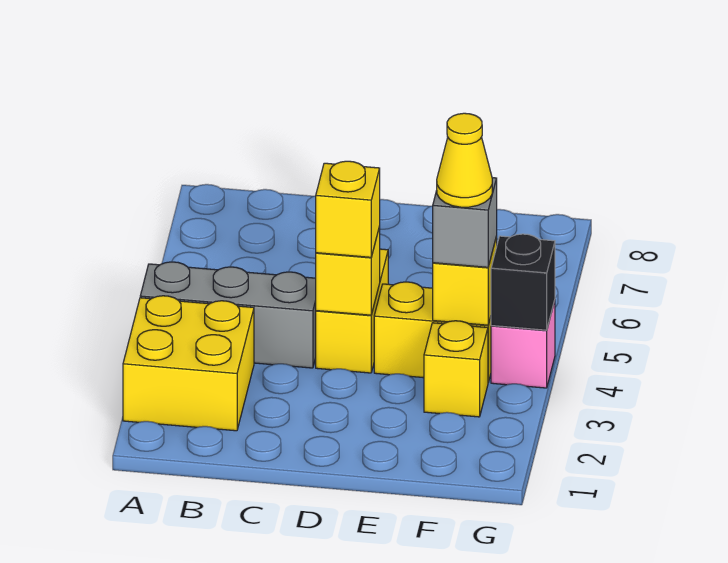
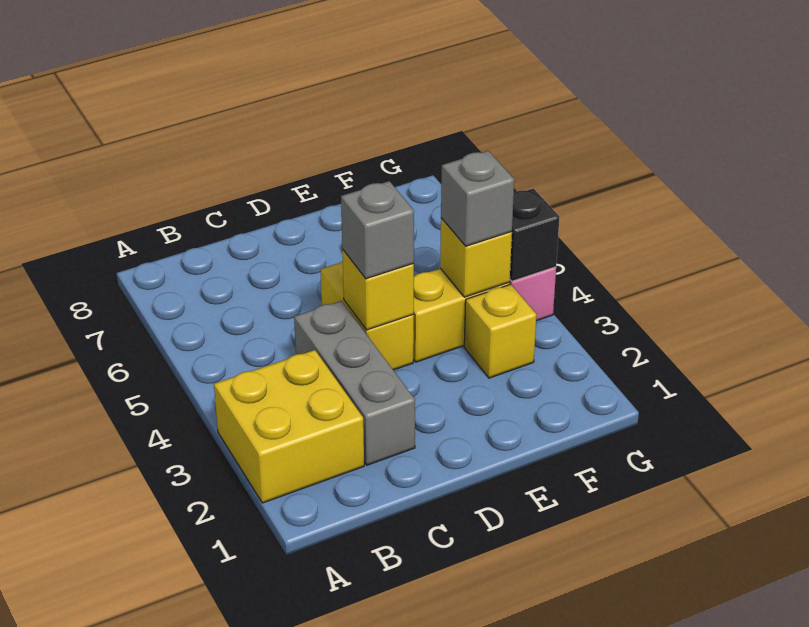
grey brick A4:C4 level 1 -> grey brick C2:C4 level 1
yellow brick D4 level 3 -> grey brick D4 level 3
yellow cone F4 level 4 -> none

